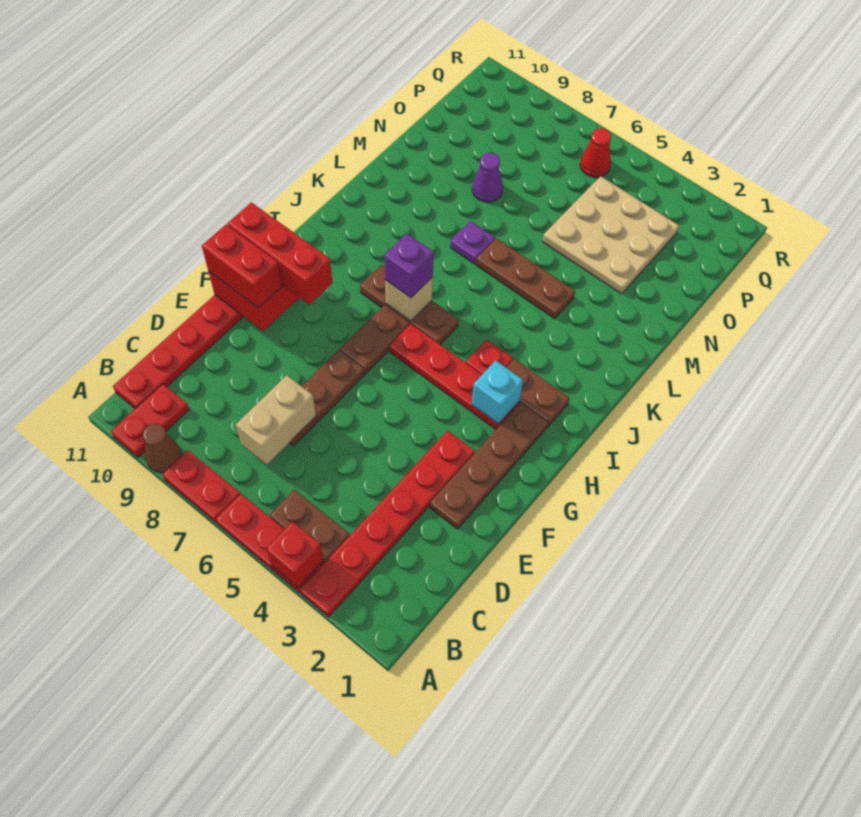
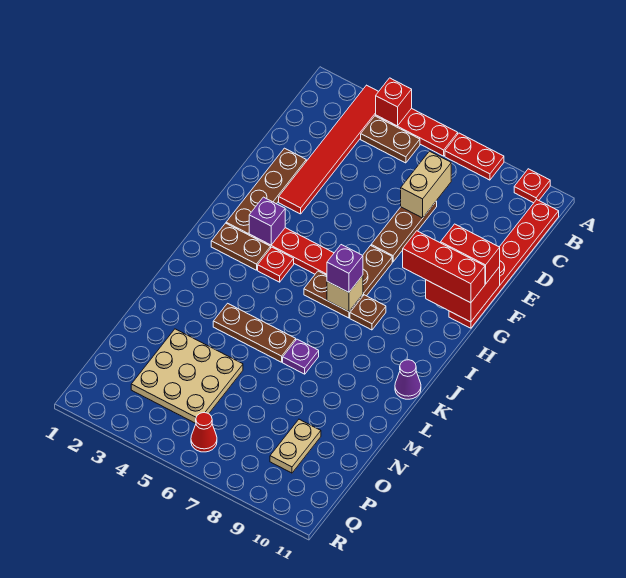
red plate A3:F3 level 1 -> red tile A3:F3 level 1
brown cone A9 level 1 -> none
red plate A10:B10 level 1 -> red plate A10 level 1
cyan brick H3 level 2 -> purple brick H3 level 2
purple cone N8 level 1 -> purple cone K11 level 1
none -> tan plate O9:P9 level 1

